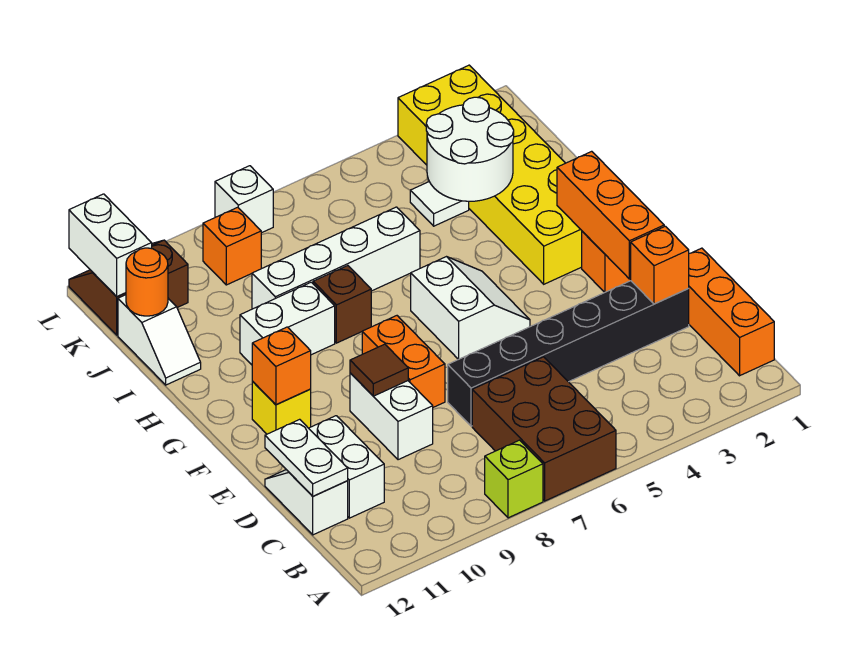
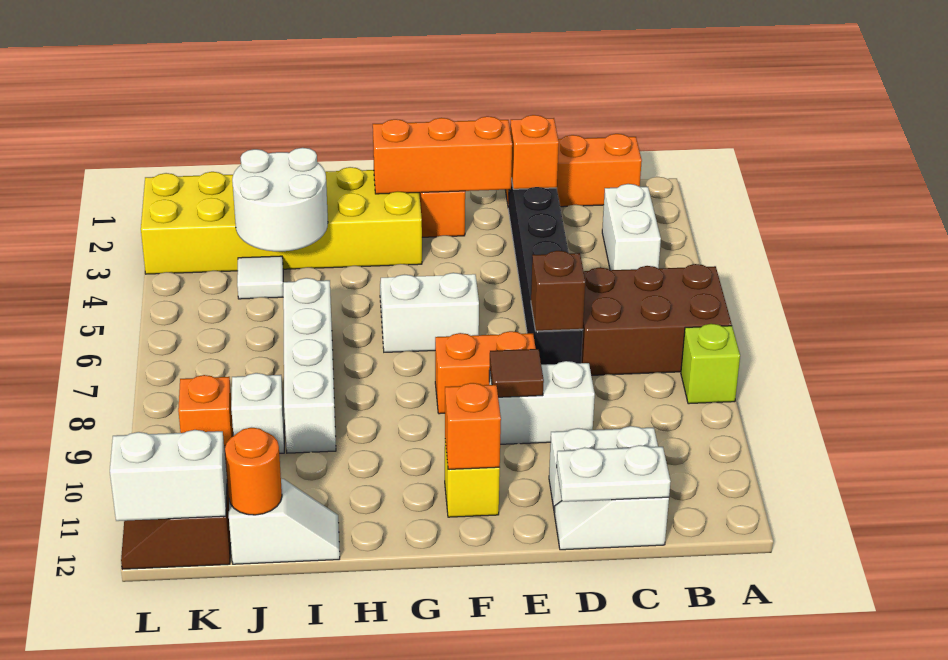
brown brick H8 level 1 -> brown brick D7 level 2
white brick H9:H10 level 1 -> white brick B3:B4 level 1
white brick L8 level 1 -> white brick J9 level 1

